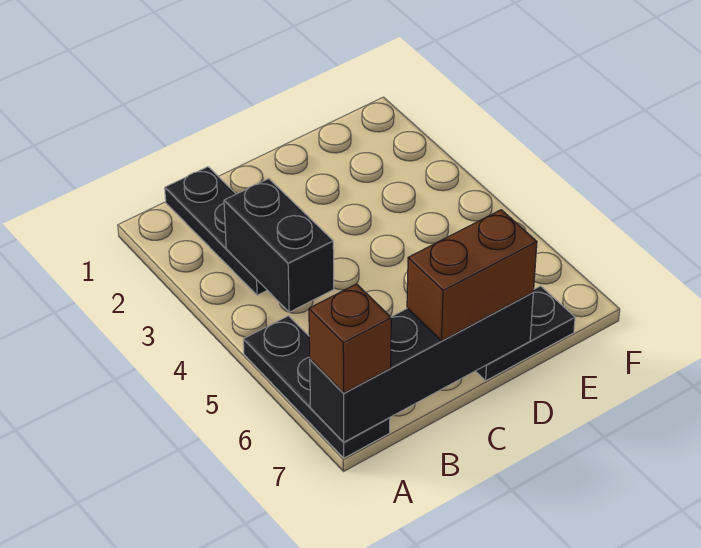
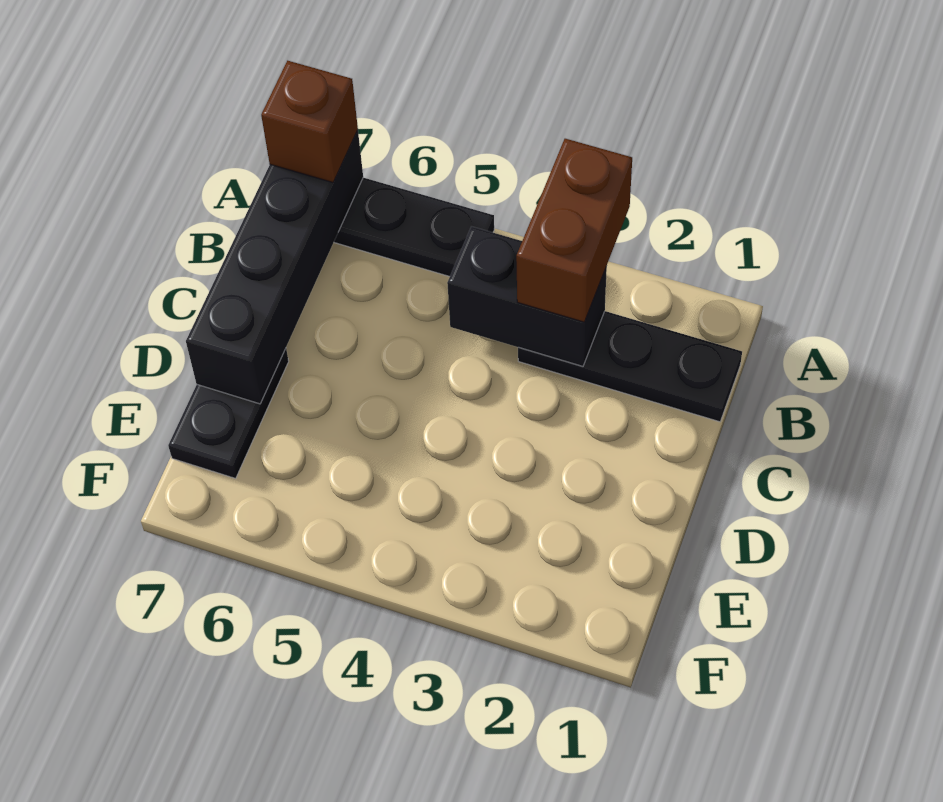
brown brick C7:D7 level 3 -> brown brick A3:B3 level 3

